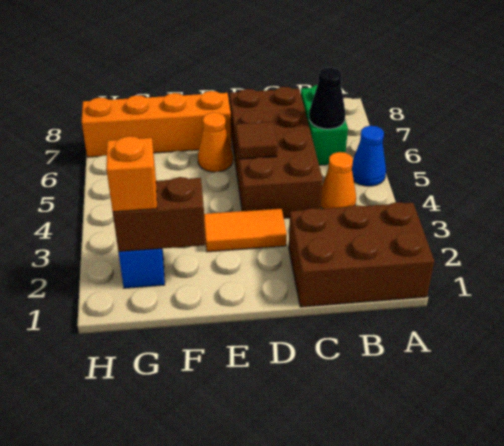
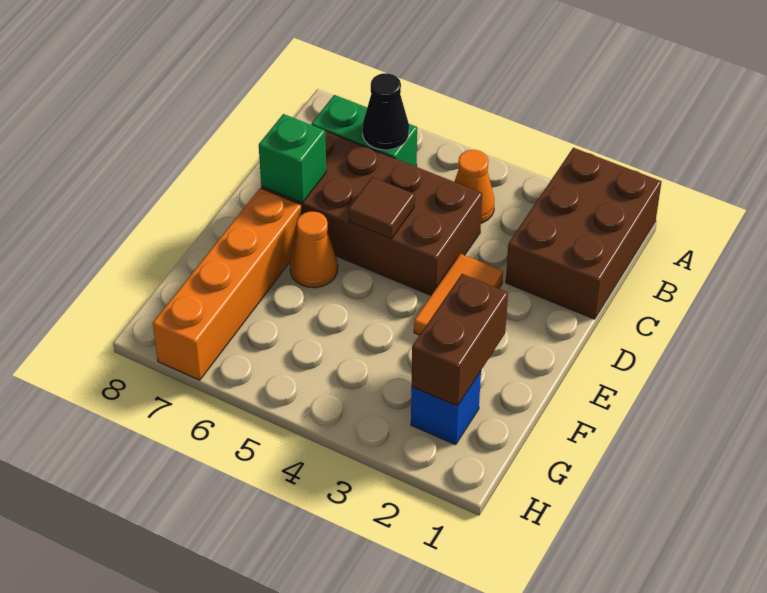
blue cone A5 level 1 -> none
none -> green brick D7 level 2
orange brick G2 level 3 -> none

